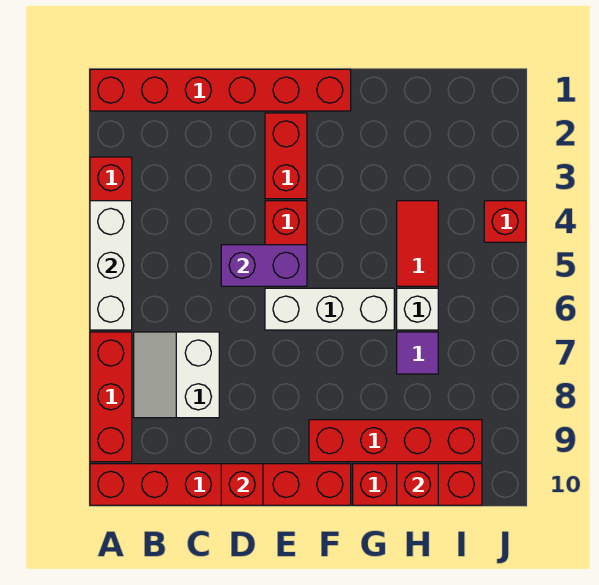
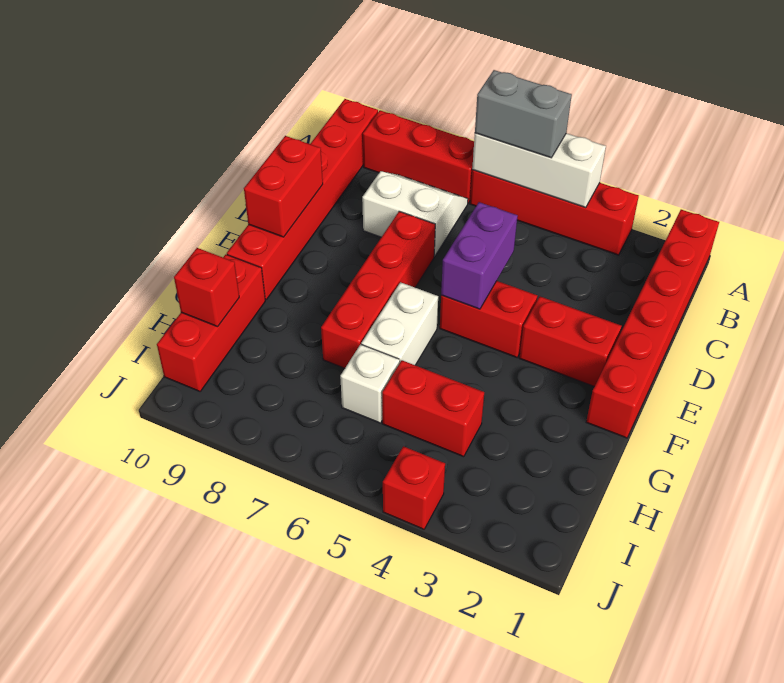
none -> grey brick A5:A6 level 3
red brick D10 level 2 -> red brick D10:E10 level 2
white brick E6:G6 level 1 -> white brick F6:G6 level 1
red brick F9:I9 level 1 -> red brick D7:G7 level 1
red tile H4:H5 level 1 -> red brick H4:H5 level 1
purple tile H7 level 1 -> none

